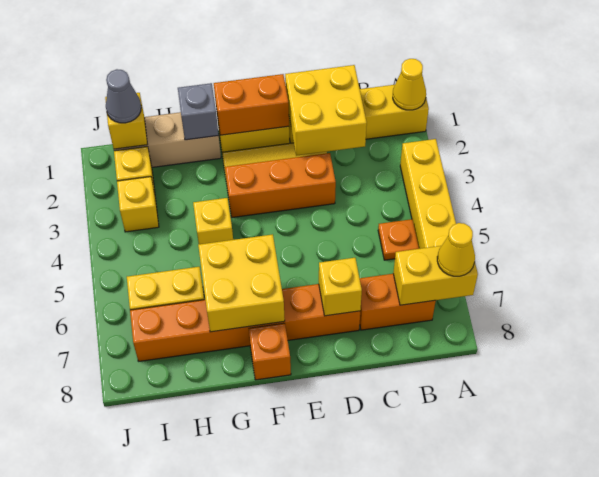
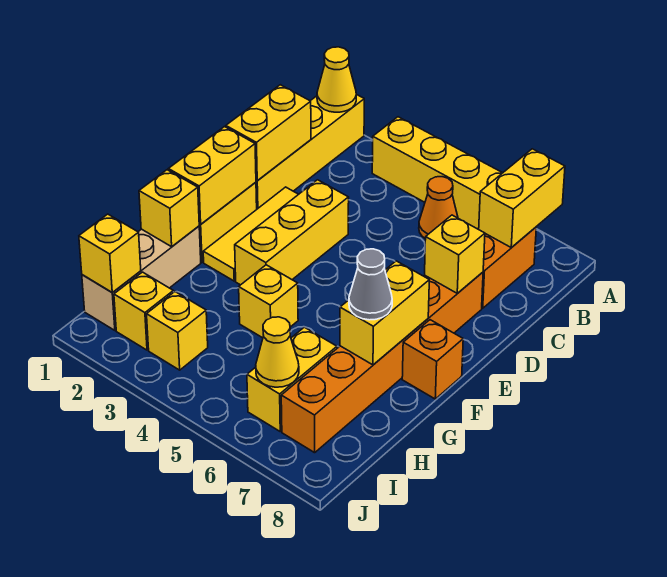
yellow cone A7 level 3 -> yellow cone I6 level 2
orange plate B5 level 1 -> orange cone B5 level 1
yellow brick C1:D2 level 2 -> yellow brick C1:D1 level 2
orange brick D3:F3 level 1 -> yellow brick D3:F3 level 1
orange brick E1:F1 level 2 -> yellow brick E1:F1 level 2
yellow brick F6:G7 level 2 -> yellow brick F7:G7 level 2
grey brick G1 level 2 -> yellow brick G1 level 2
grey cone I1 level 3 -> grey cone G7 level 3

